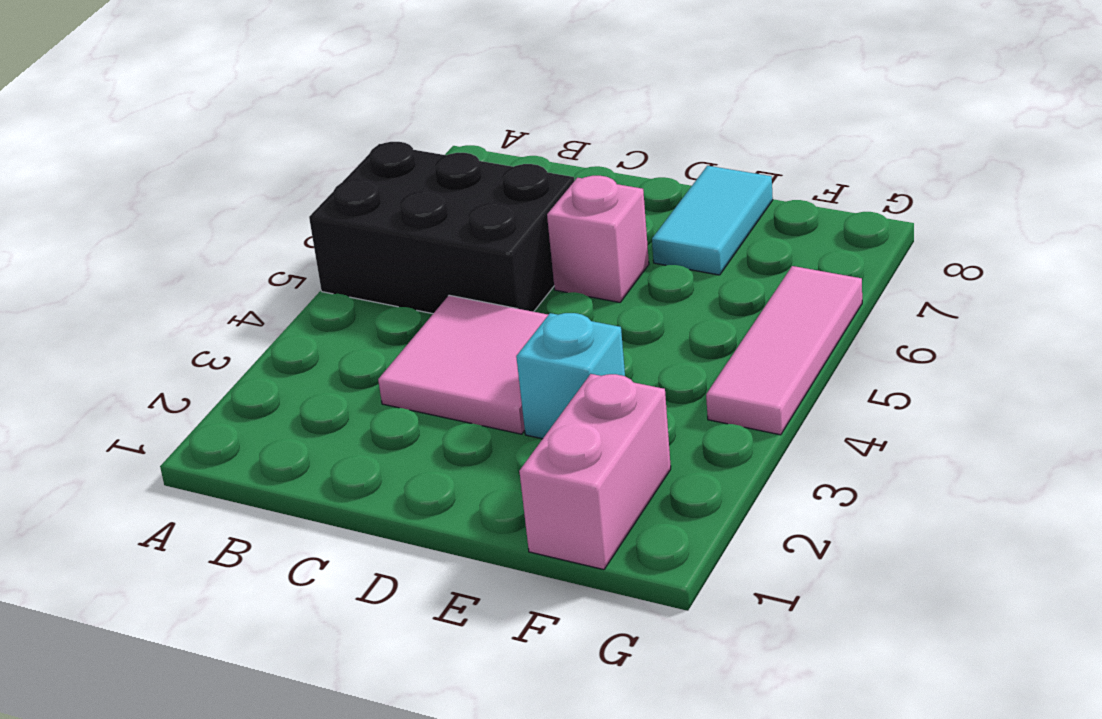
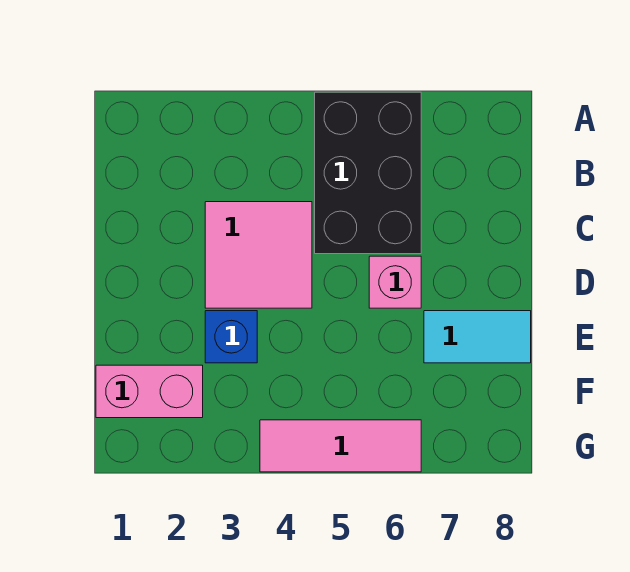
cyan brick E3 level 1 -> blue brick E3 level 1

